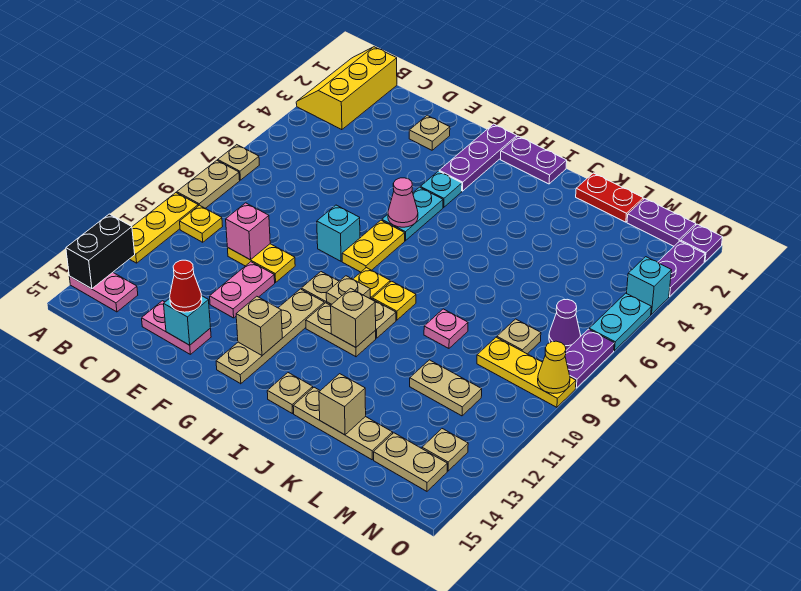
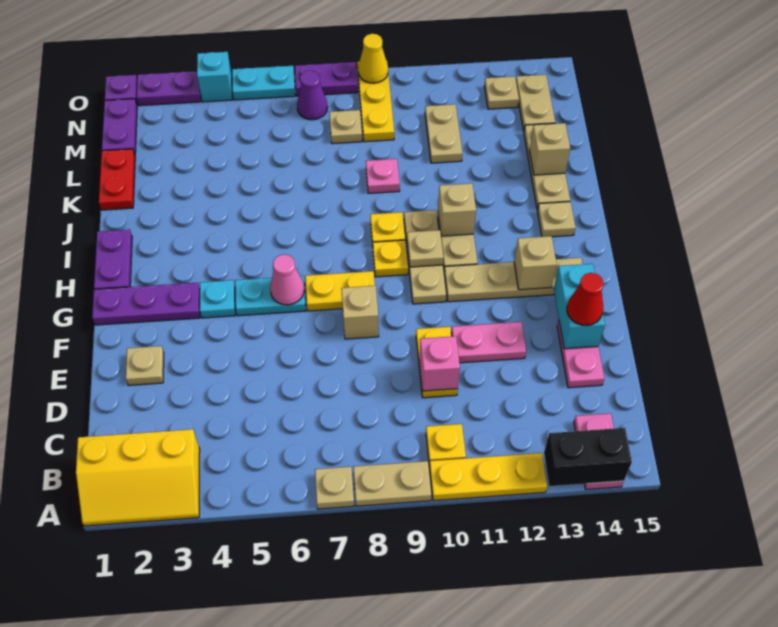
cyan brick E14 level 2 -> cyan brick E14:F14 level 2
cyan brick F8 level 1 -> tan brick F8 level 1

